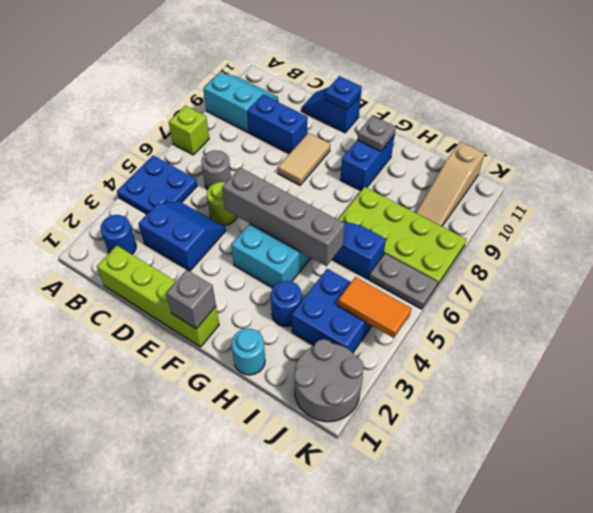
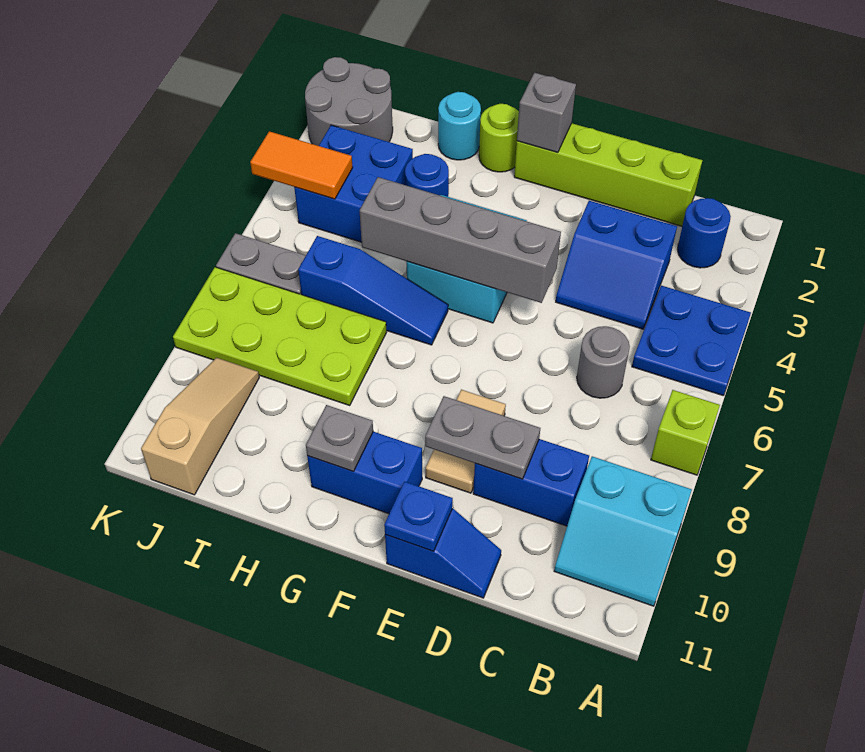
lime round brick D5 level 1 -> lime round brick G1 level 1
none -> grey plate D9:E9 level 2
blue brick G9:G10 level 1 -> blue brick F10:G10 level 1

